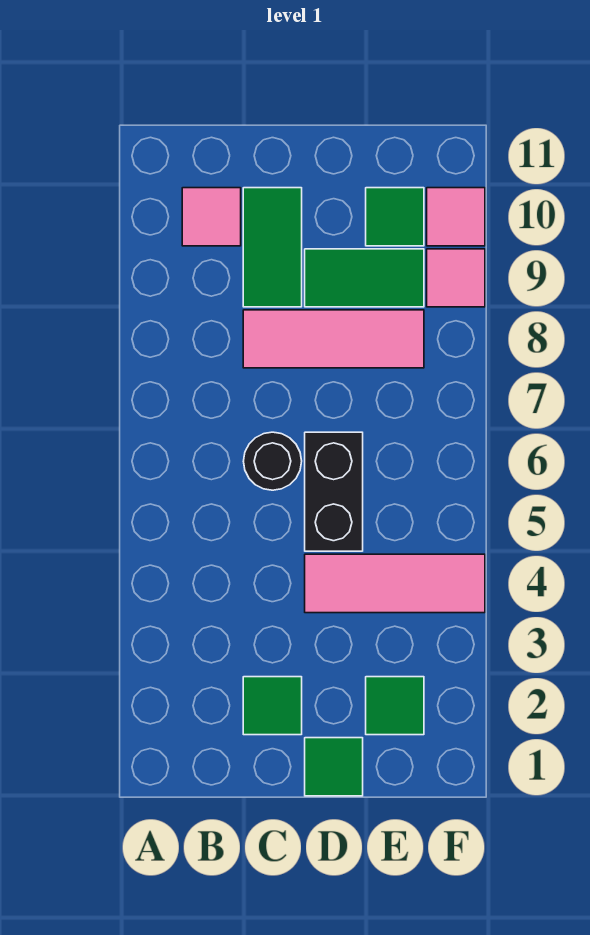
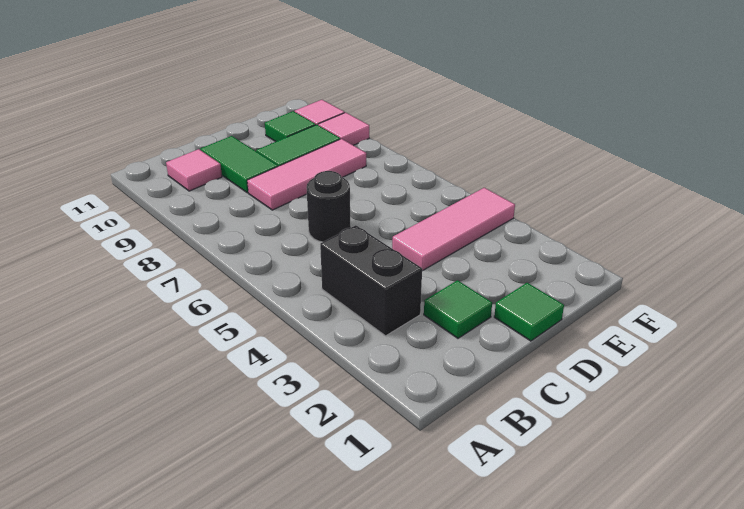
black brick D5:D6 level 1 -> black brick B3:B4 level 1
green tile E2 level 1 -> none

